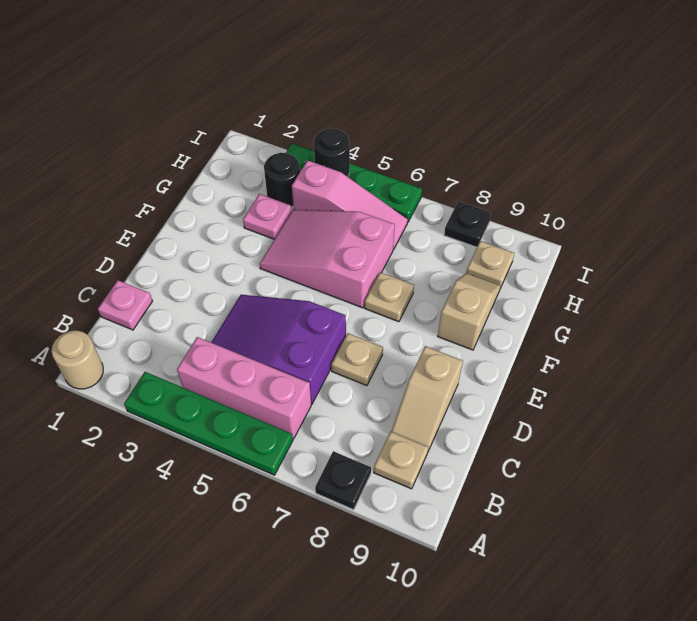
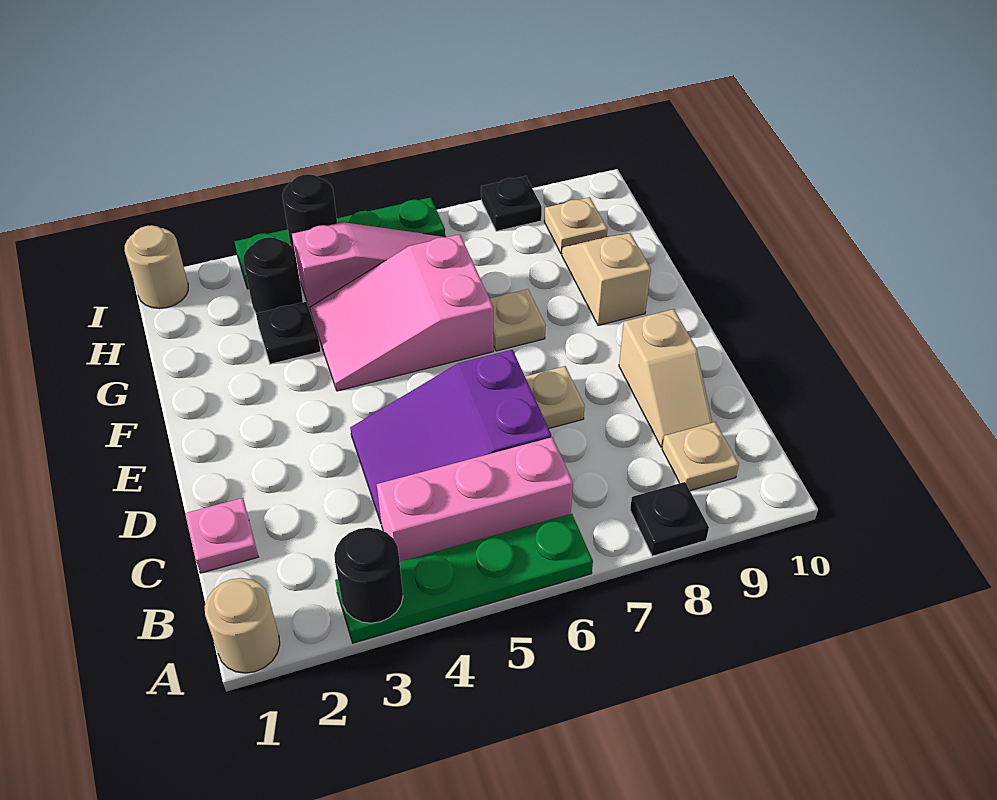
none -> black round brick A3 level 2
pink plate G3 level 1 -> black plate G3 level 1
none -> tan round brick I1 level 1

